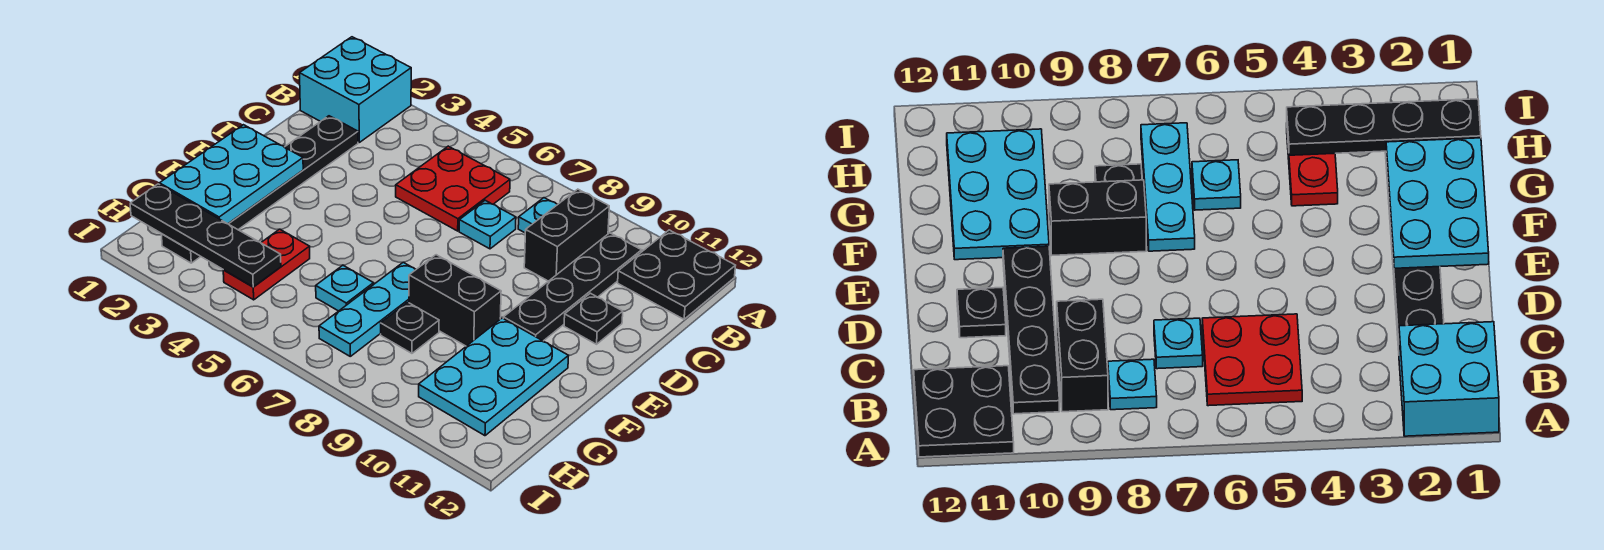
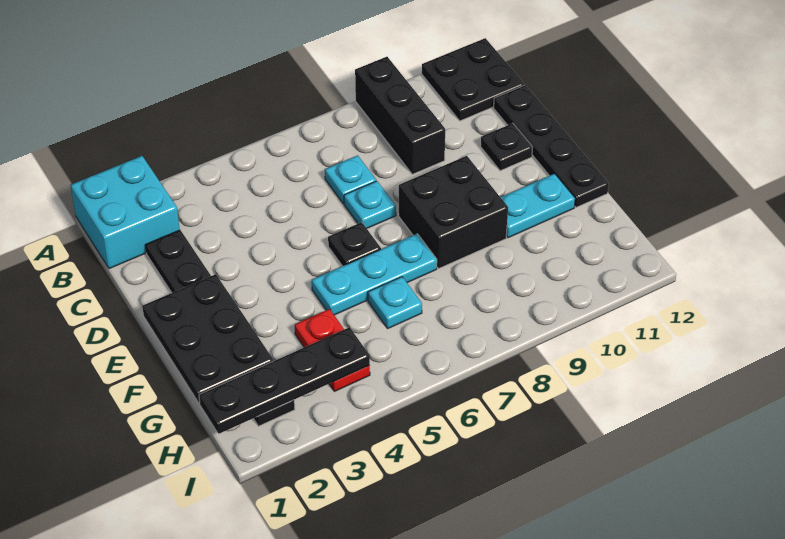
red plate B5:C6 level 1 -> none
cyan plate B8 level 1 -> cyan plate D7 level 1
black brick B9:C9 level 1 -> black brick A9:C9 level 1
black plate B10:E10 level 1 -> black plate C12:F12 level 1
cyan plate E1:G2 level 2 -> black plate E1:G2 level 2
cyan plate F7:H7 level 1 -> cyan plate F5:F7 level 1
black brick F8:F9 level 1 -> black brick E8:F9 level 1
cyan plate F10:H11 level 1 -> cyan plate F10:F11 level 1
black plate G8 level 1 -> black plate E6 level 1

